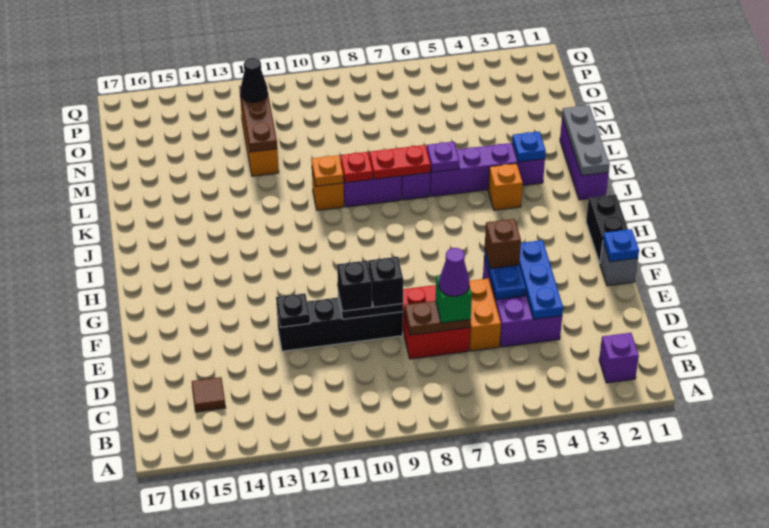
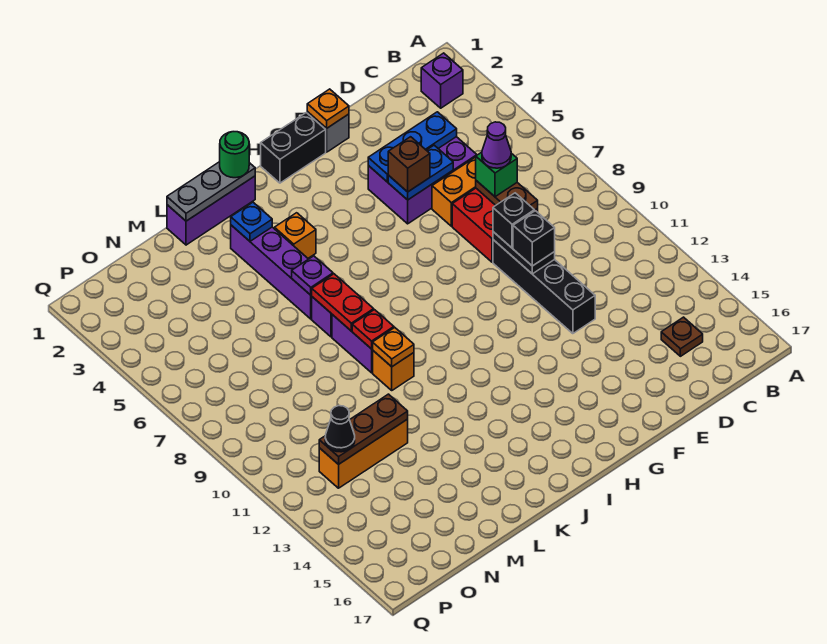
brown tile C15 level 1 -> brown plate C15 level 1
black plate E12 level 2 -> none
blue plate F1 level 2 -> orange plate F1 level 2
none -> green round brick J1 level 3

